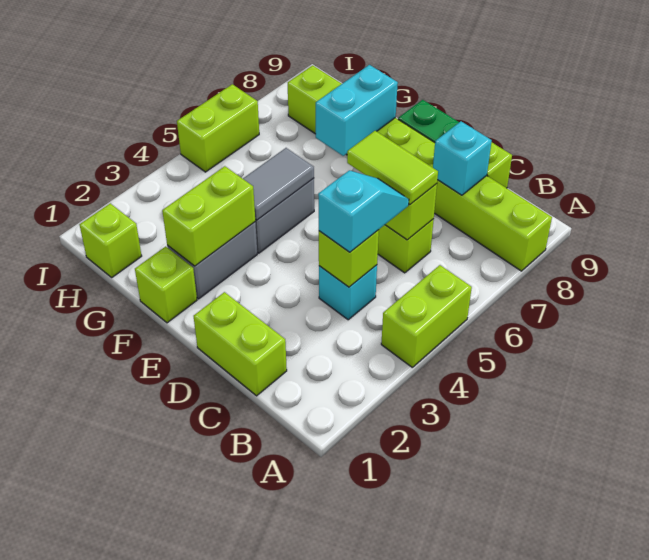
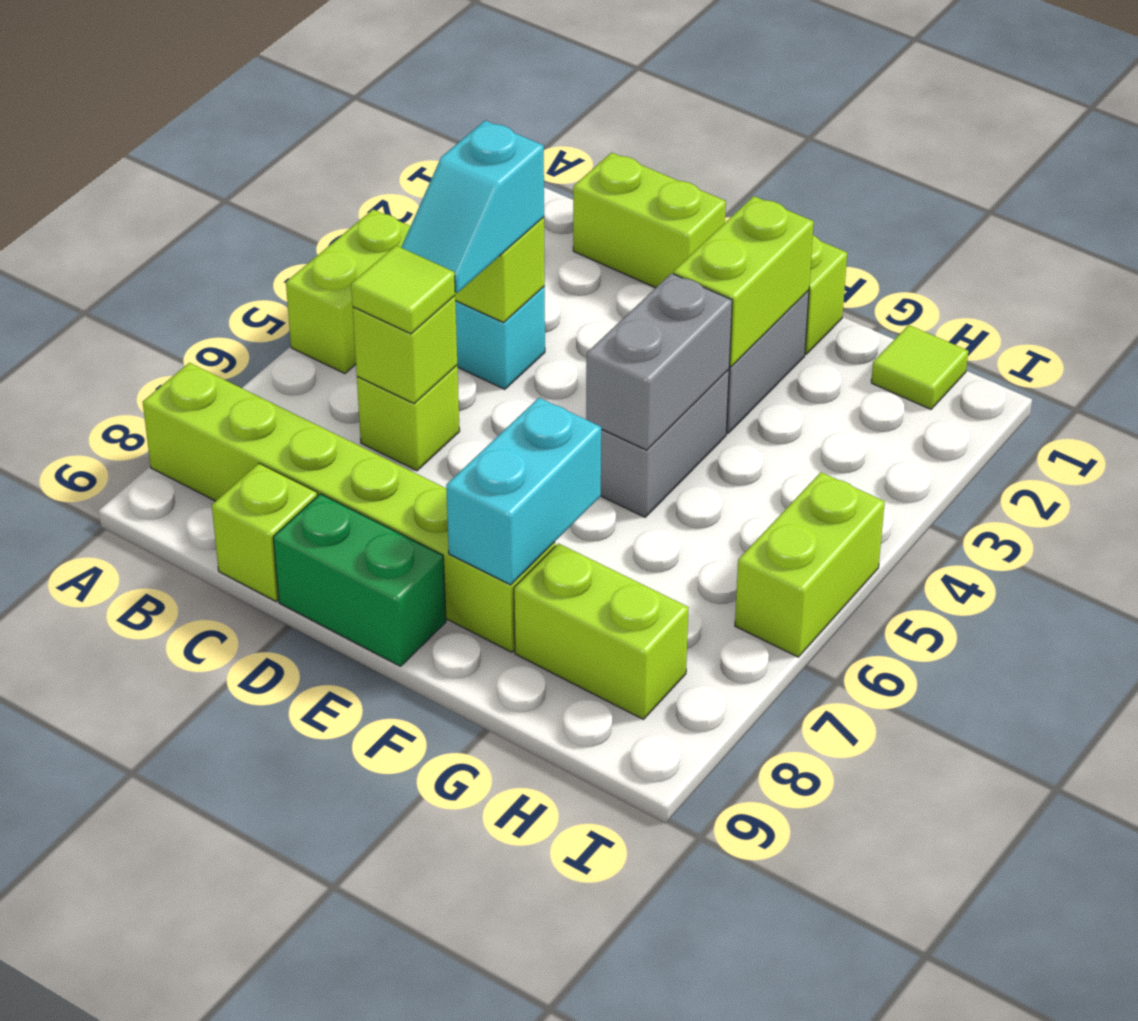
lime tile C6:D6 level 3 -> lime tile C6 level 3
cyan brick C8 level 2 -> none
grey tile F4:F5 level 2 -> grey brick F4:F5 level 2
lime brick H1 level 1 -> lime tile H1 level 1

